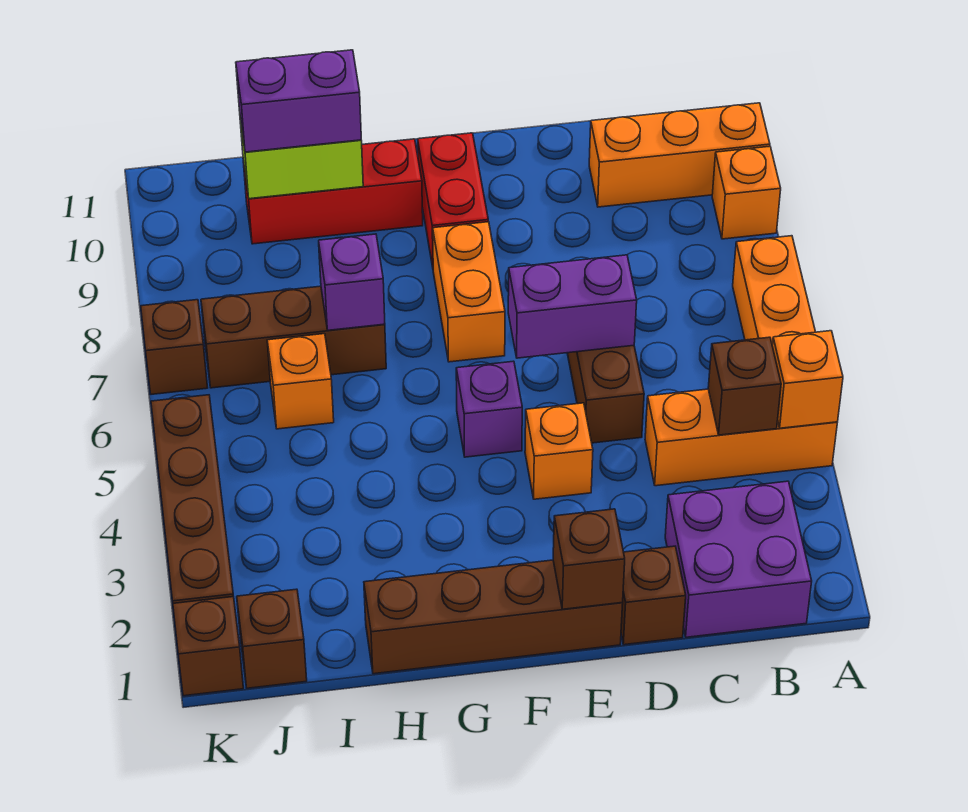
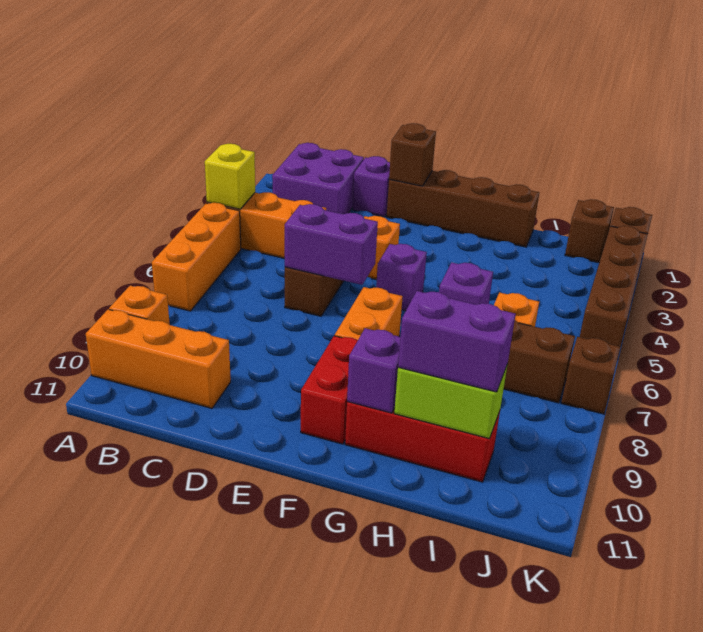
orange brick A4 level 2 -> yellow brick A4 level 2
brown brick B4 level 2 -> none
brown brick D1 level 1 -> purple brick D1 level 1
none -> purple brick G10 level 2

